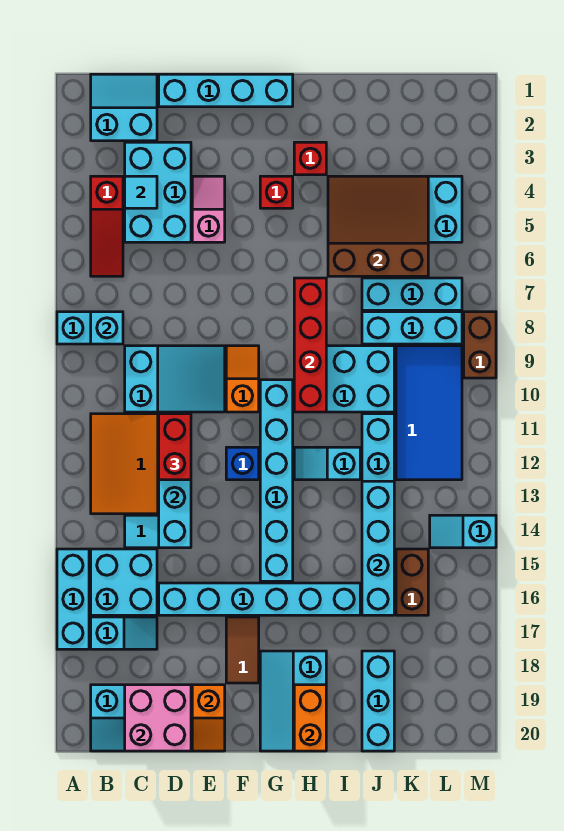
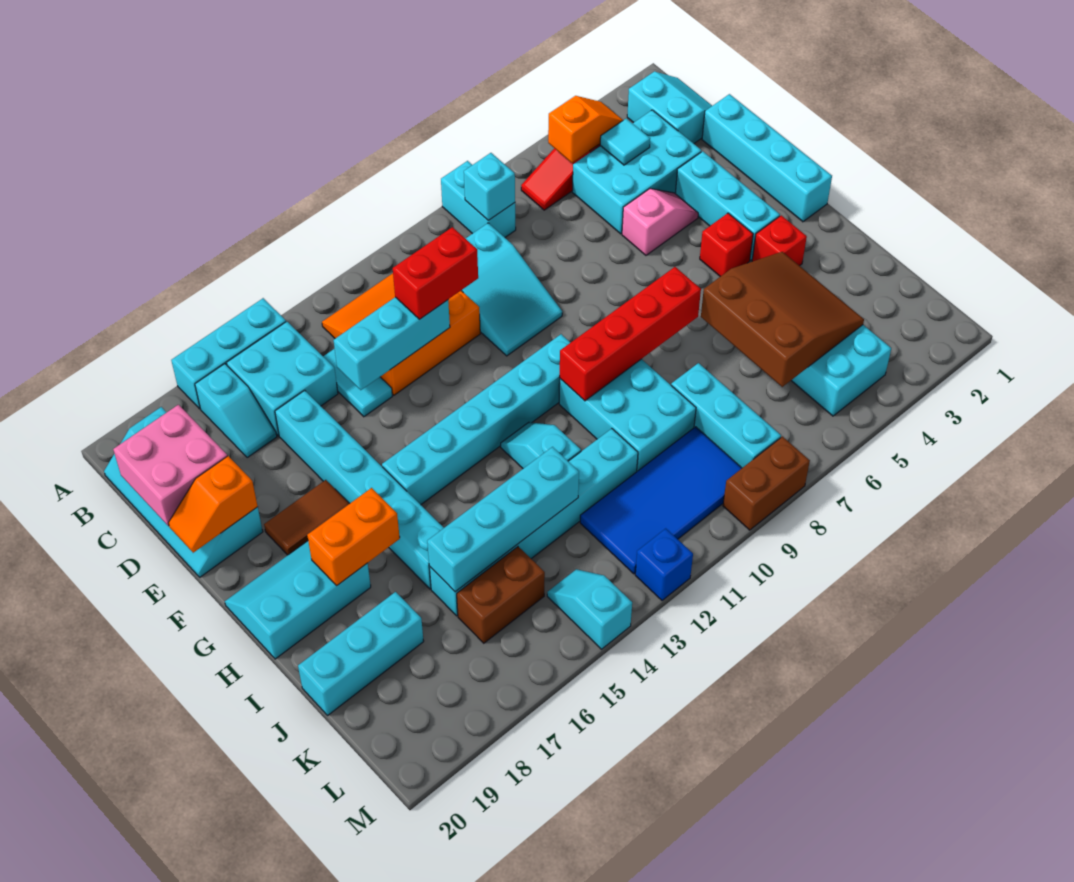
orange slope F9:F10 level 1 top 10 -> orange slope B4:B5 level 2 top 5
blue brick F12 level 1 -> blue brick M12 level 1
orange brick H19:H20 level 2 -> orange brick H17:H18 level 2
cyan brick J7:L7 level 1 -> cyan brick E3:G3 level 1

